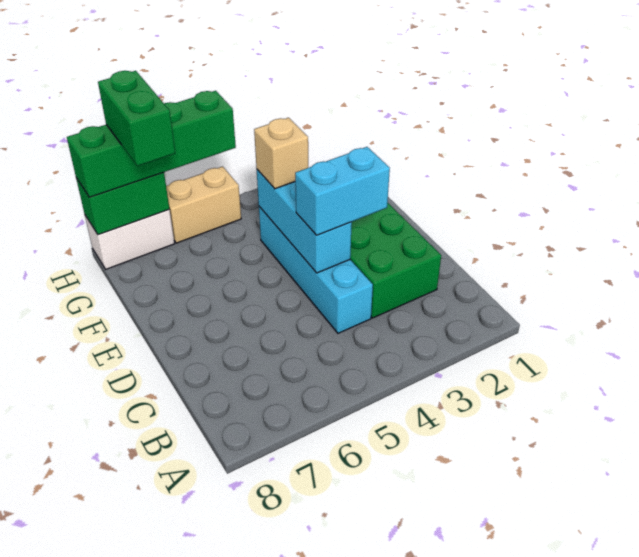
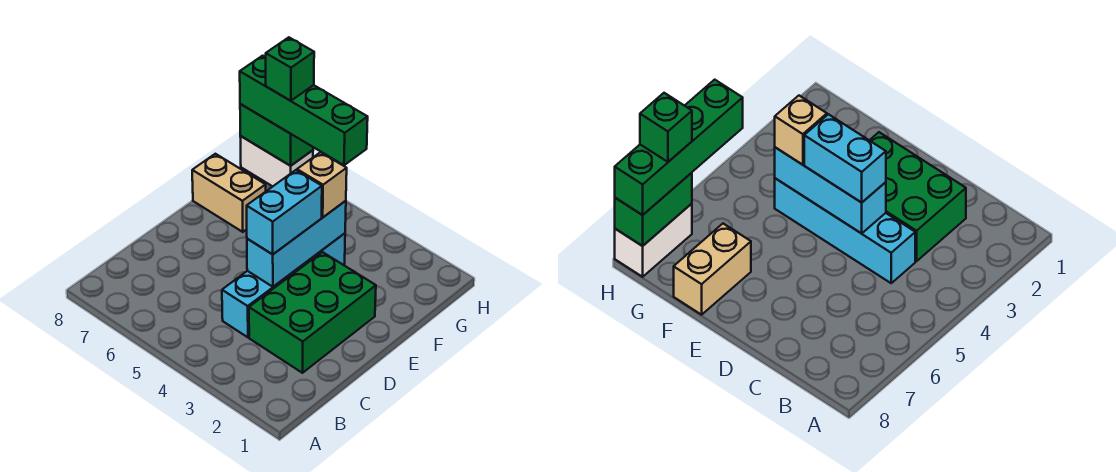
cyan brick D3:D4 level 3 -> cyan brick D4:E4 level 3
green brick G7:H7 level 4 -> green brick H7 level 4
tan brick H5:H6 level 1 -> tan brick F7:F8 level 1

